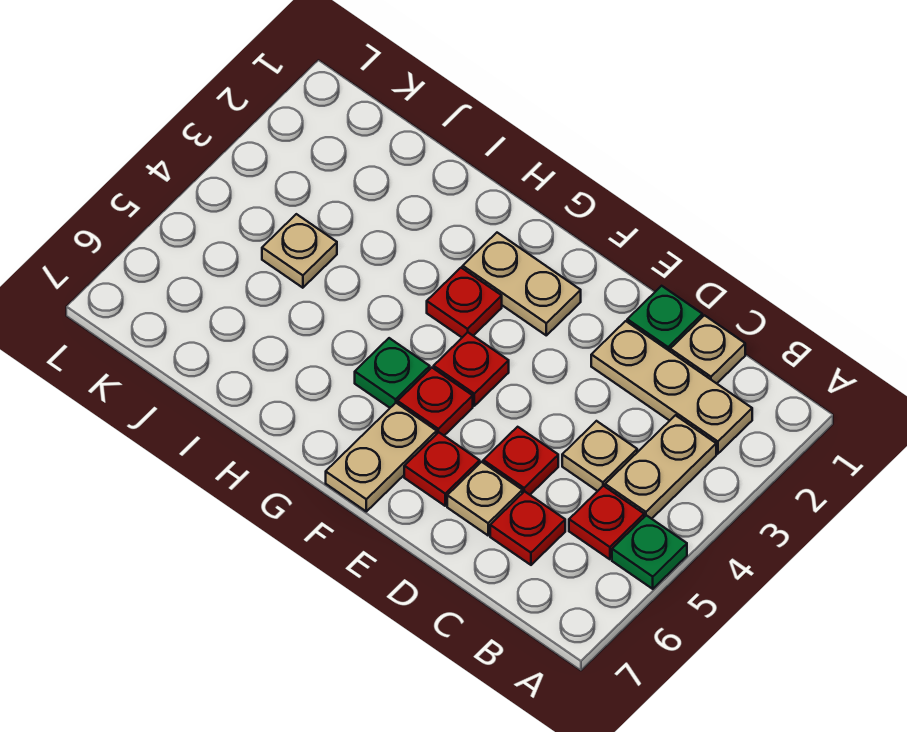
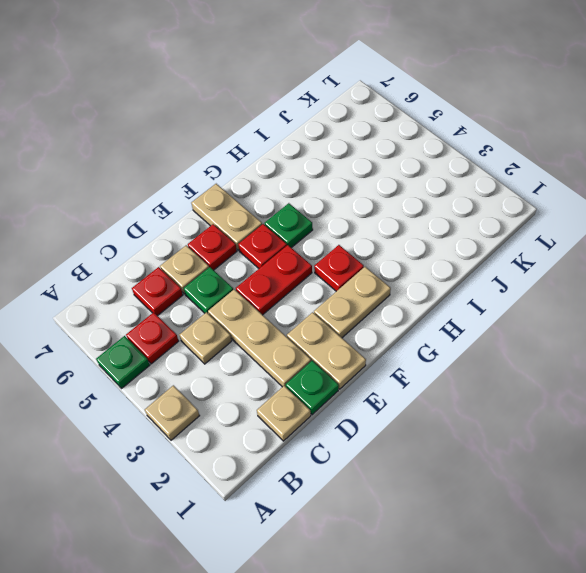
tan plate B2:D2 level 1 -> tan plate D2:D4 level 1
tan plate B3:B4 level 1 -> tan plate E1:E2 level 1
red plate D5 level 1 -> green plate D5 level 1
red plate F4 level 1 -> red plate E4:F4 level 1
tan plate J4 level 1 -> tan plate A3 level 1

